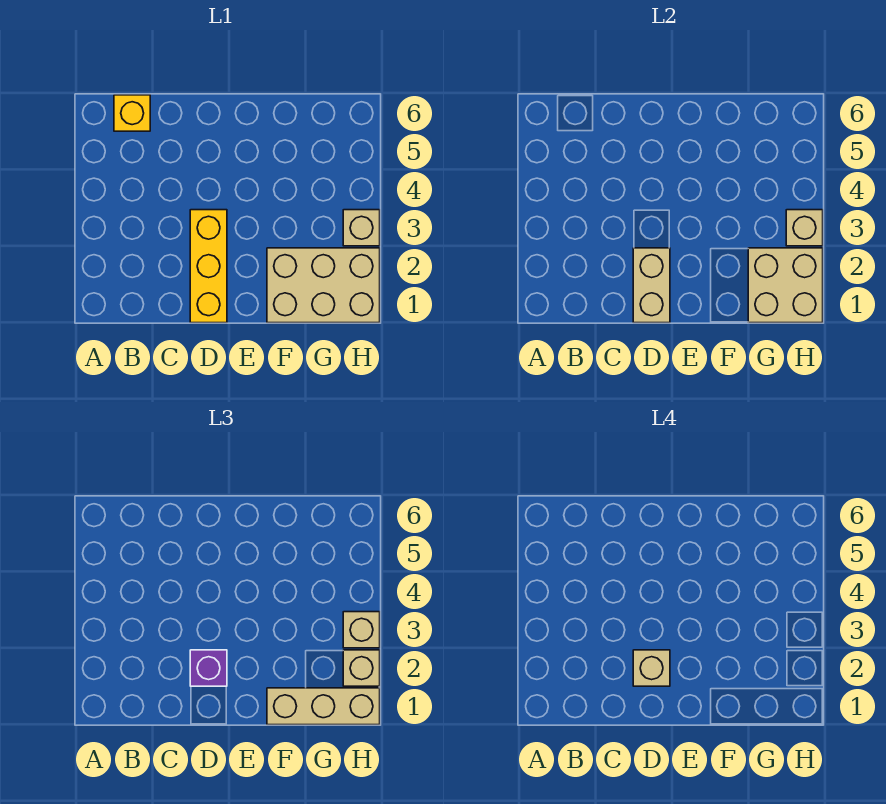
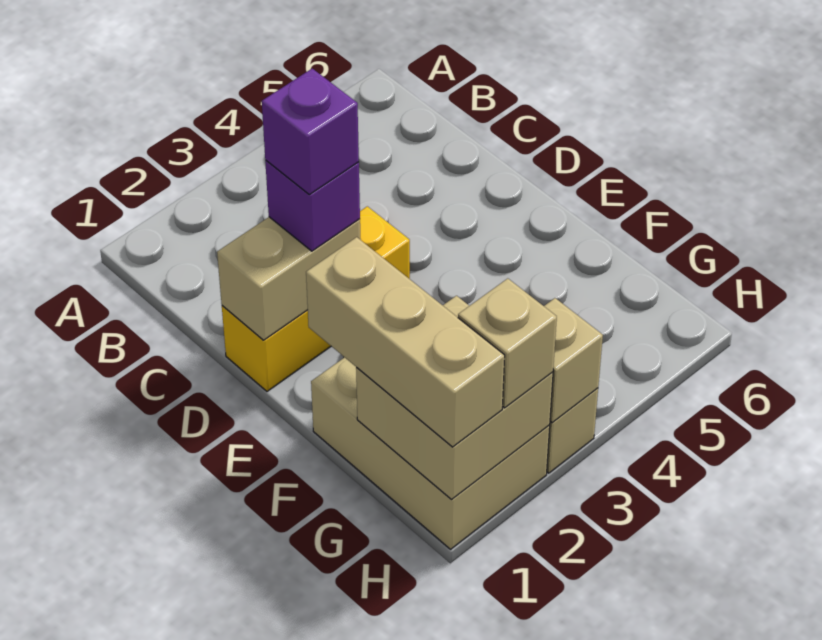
yellow brick B6 level 1 -> none
tan brick D2 level 4 -> purple brick D2 level 4
tan brick H3 level 3 -> none

